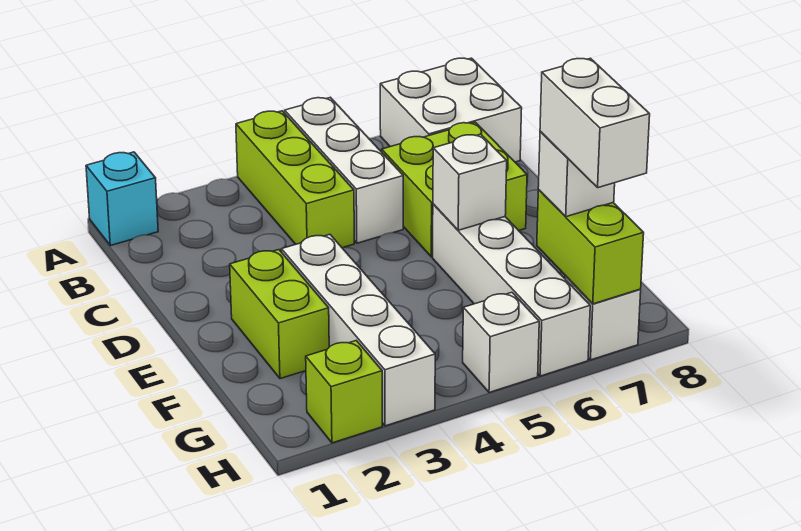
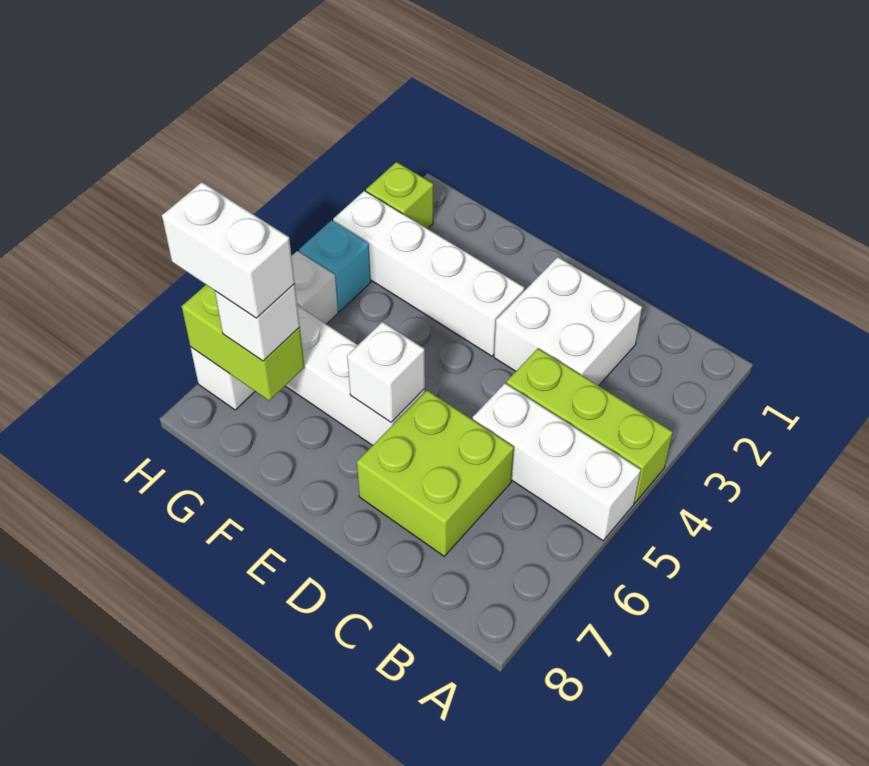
cyan brick A1 level 1 -> cyan brick H4 level 1
white brick A7:B8 level 1 -> white brick C2:D3 level 1
lime brick E2:F2 level 1 -> none

